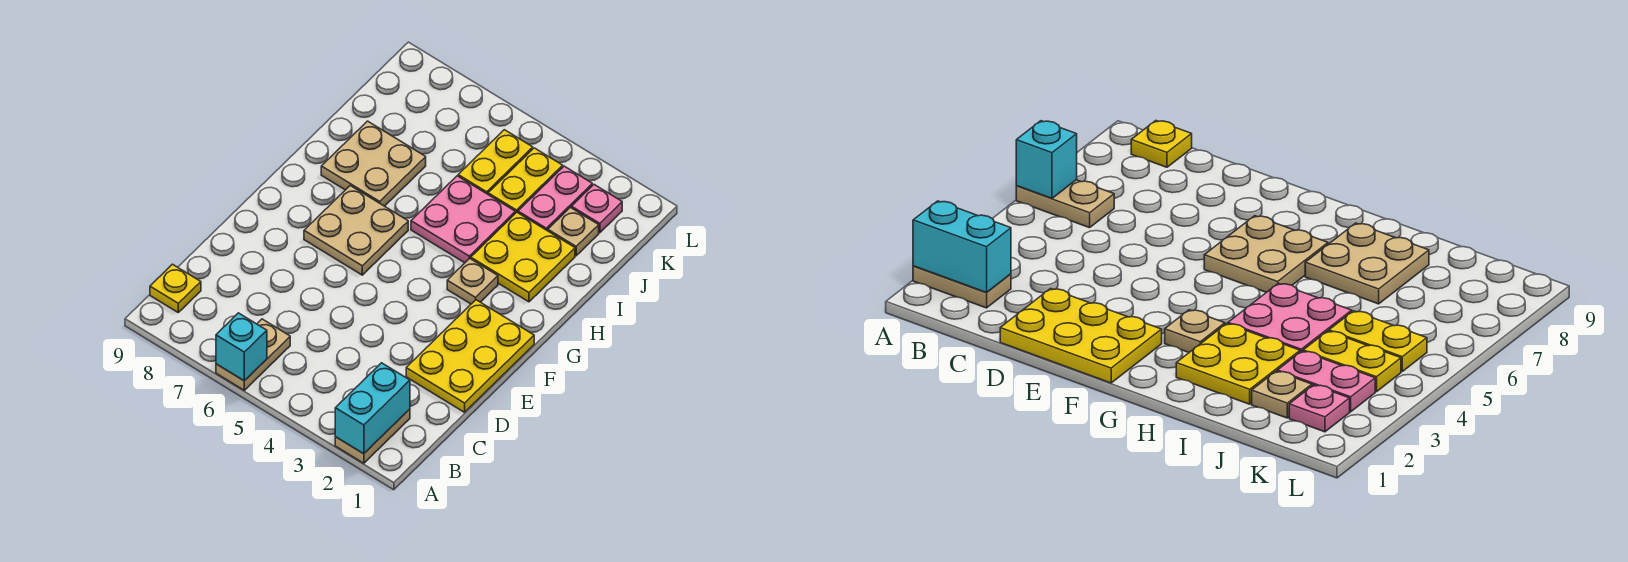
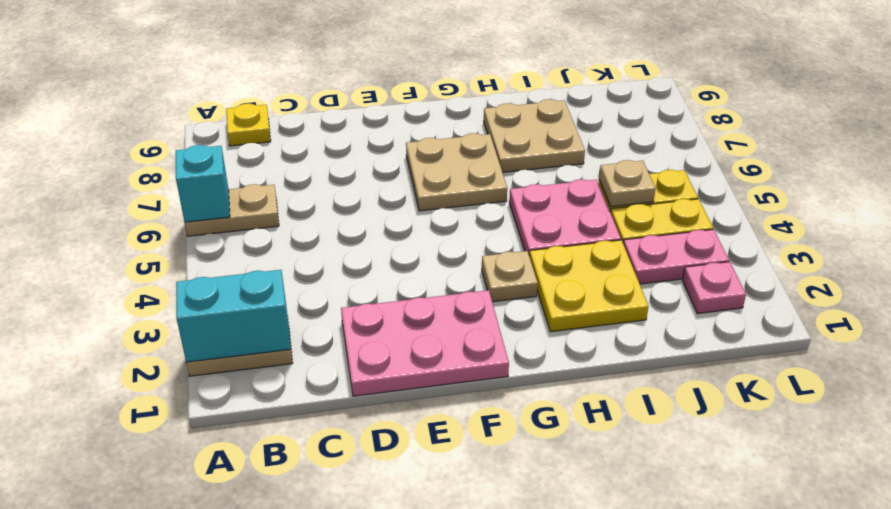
yellow plate D1:F2 level 1 -> pink plate D1:F2 level 1
tan plate J2 level 1 -> tan plate J5 level 2

